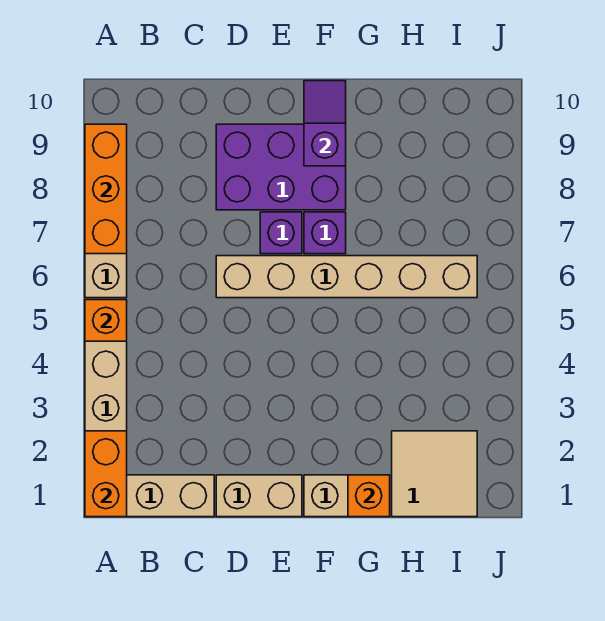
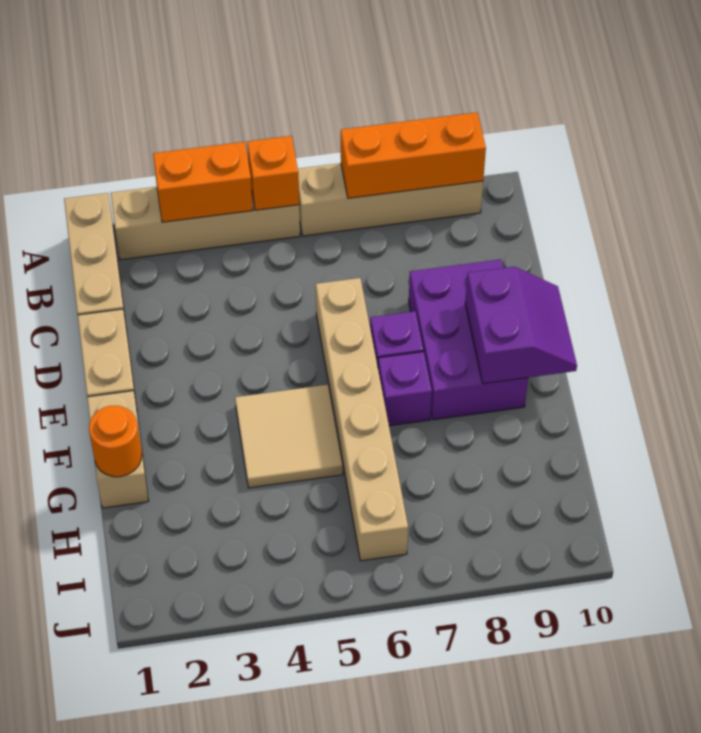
orange brick A1:A2 level 2 -> orange brick A3:A4 level 2
purple slope F9:F10 level 2 top 9 -> purple slope E9:F10 level 2 top 9
orange brick G1 level 2 -> orange round brick G1 level 2
tan tile H1:I2 level 1 -> tan tile F4:G5 level 1

